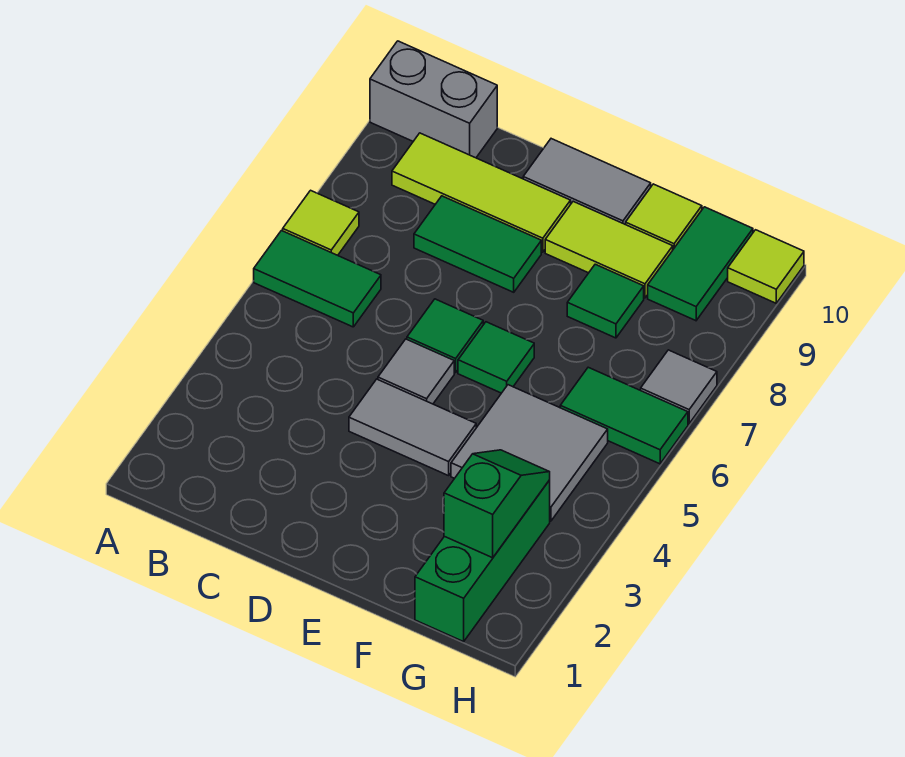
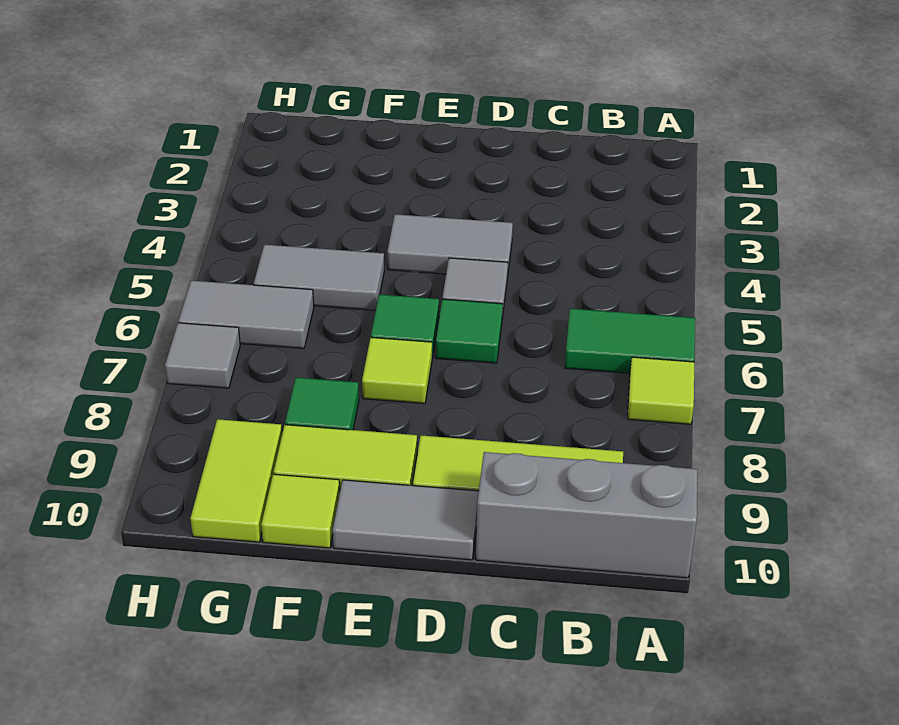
grey brick A10:B10 level 1 -> grey brick A10:C10 level 1
green tile C8:D8 level 1 -> none
grey tile F4:G5 level 1 -> grey tile F5:G5 level 1
green brick G1:G3 level 1 -> none
green slope G2:G3 level 2 top 2 -> none
green tile G6:H6 level 1 -> grey tile G6:H6 level 1
green tile G9:G10 level 1 -> lime tile G9:G10 level 1
lime tile H10 level 1 -> lime tile E7 level 1

